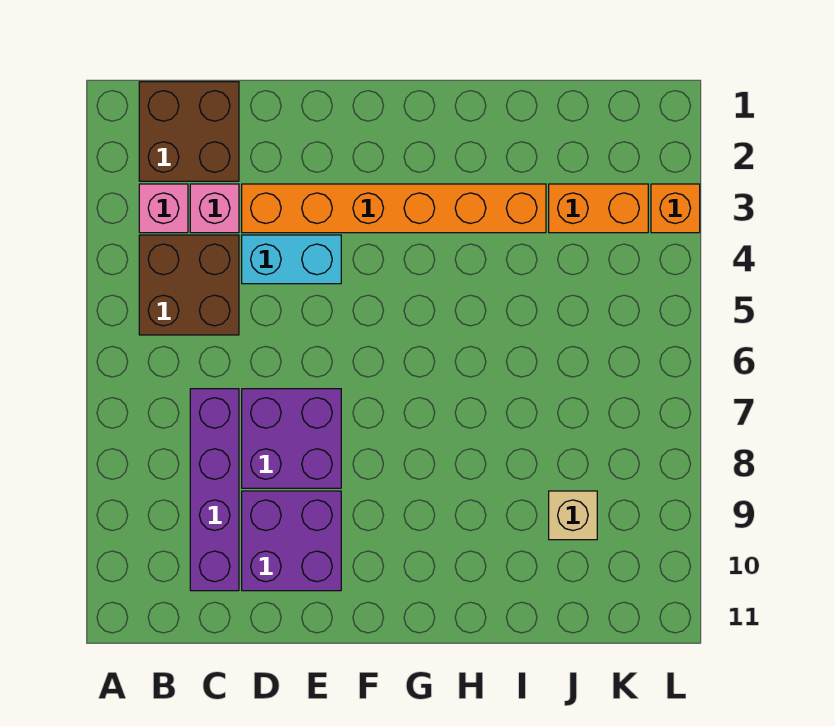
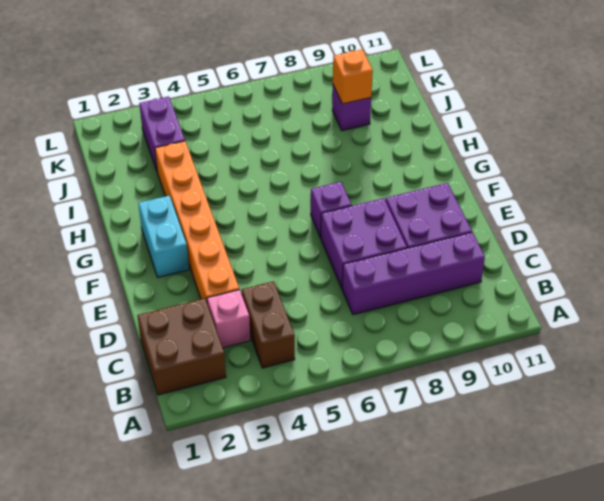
pink brick B3 level 1 -> none
brown brick B4:C5 level 1 -> brown brick B4:C4 level 1
cyan brick D4:E4 level 1 -> cyan brick F2:G2 level 1
none -> purple brick F7 level 1
orange brick J3:K3 level 1 -> purple brick J3:K3 level 1
tan brick J9 level 1 -> purple brick J9 level 1
orange brick L3 level 1 -> orange brick J9 level 2

